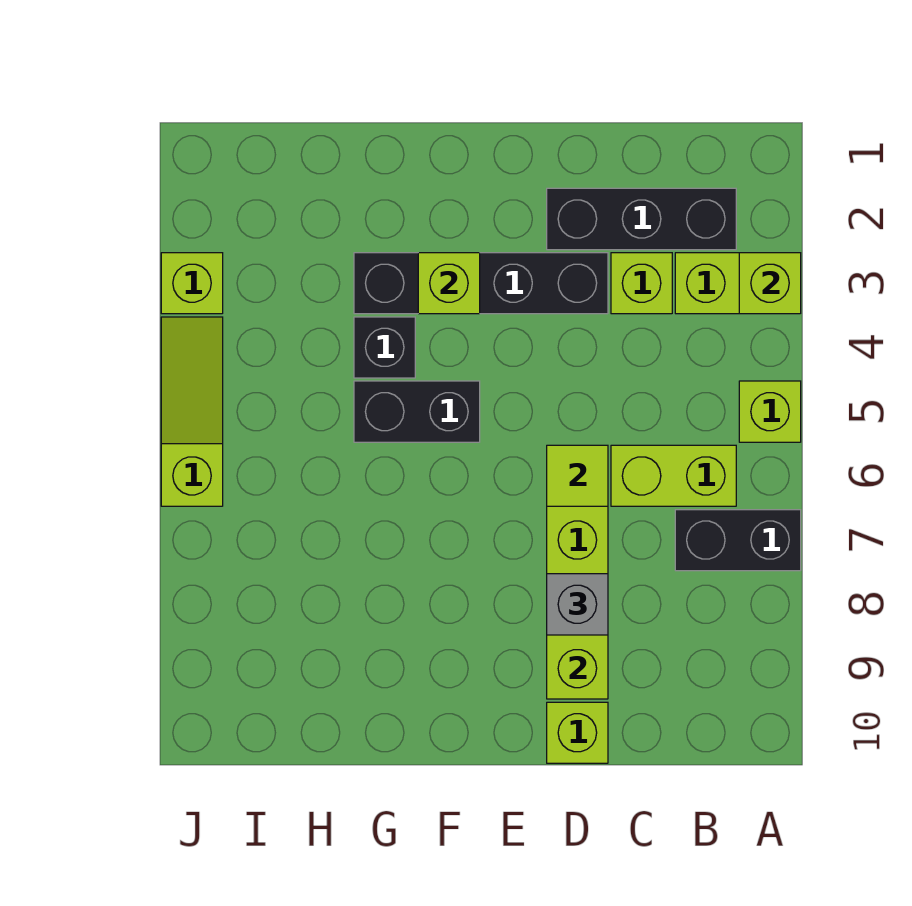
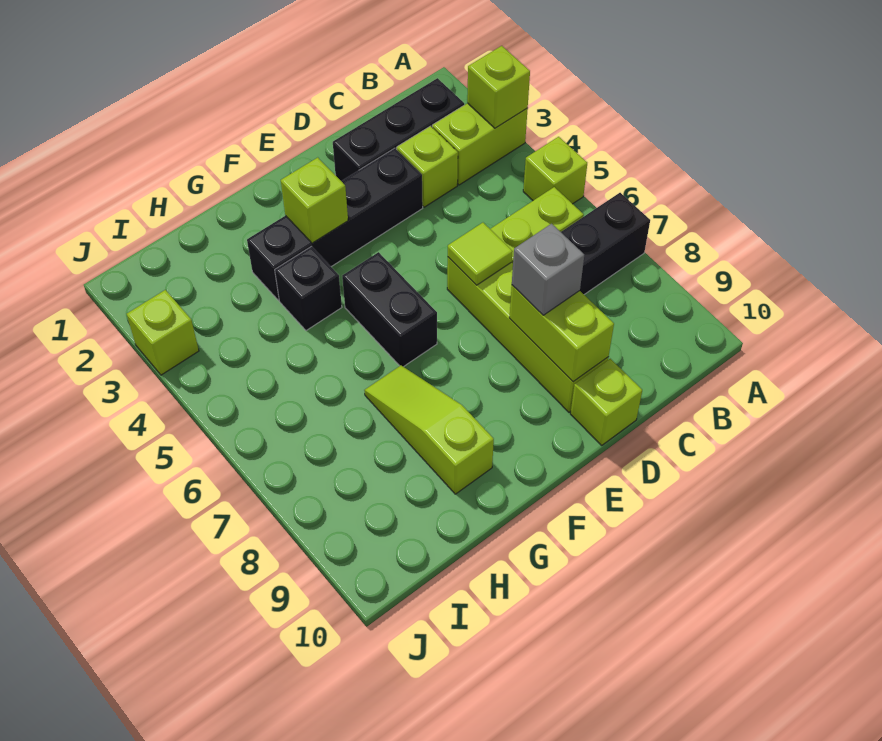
black brick F5:G5 level 1 -> black brick F5:F6 level 1
lime slope J4:J6 level 1 top 6 -> lime slope G7:G9 level 1 top 9

